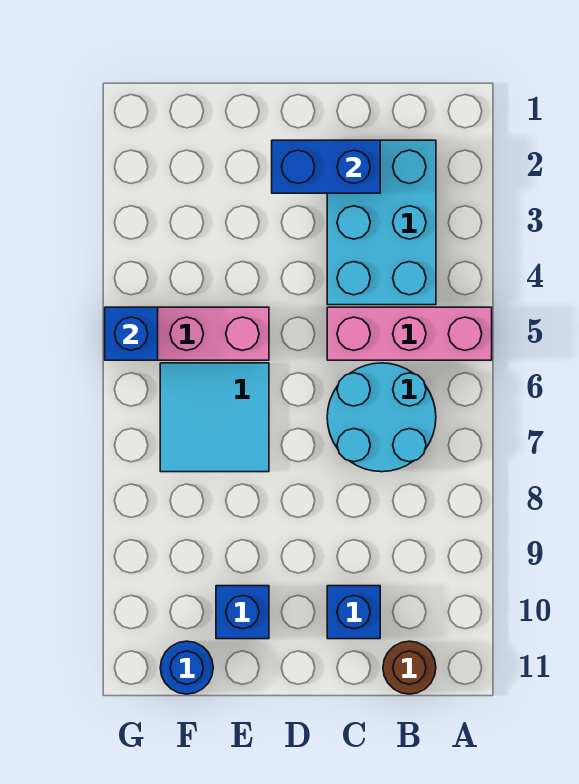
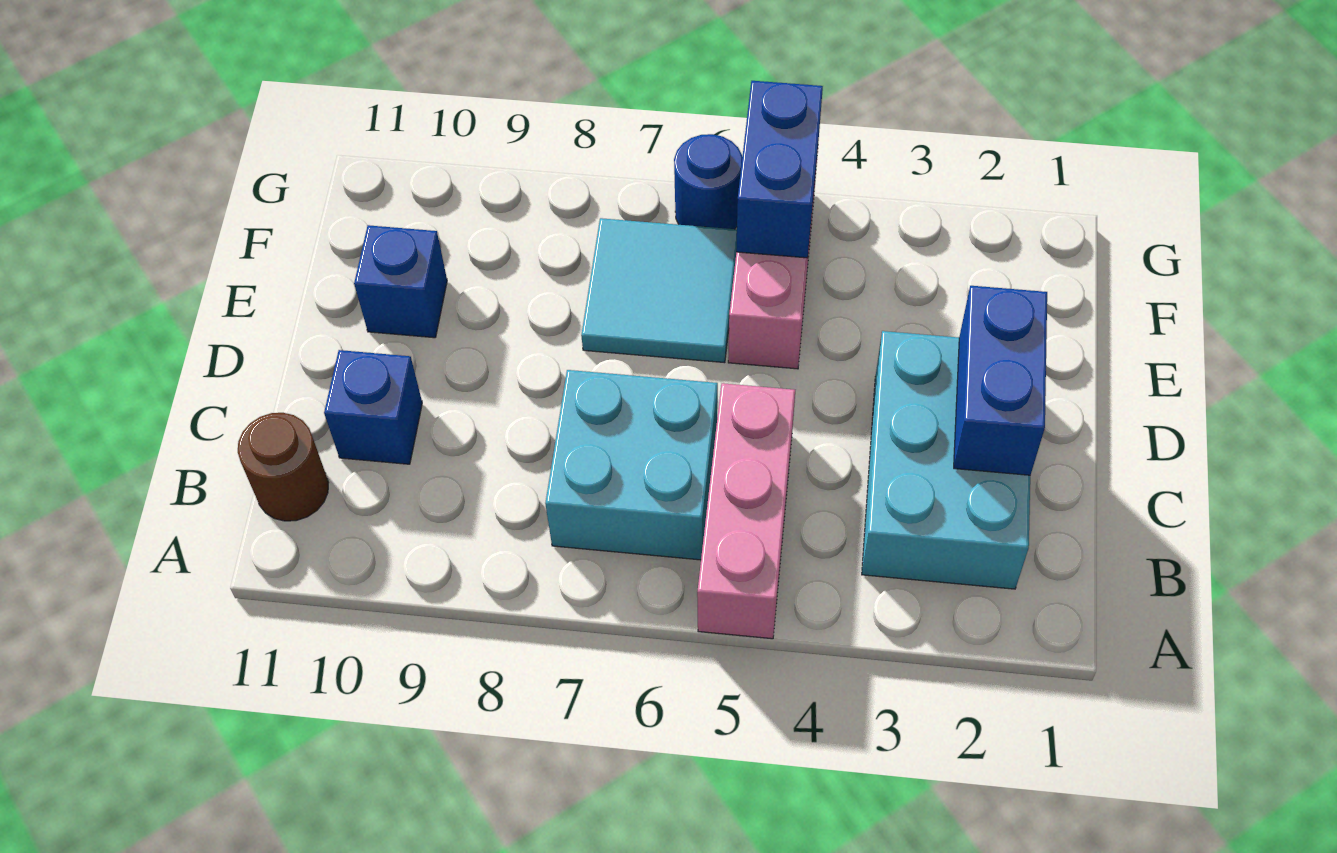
cyan brick B2:C4 level 1 -> cyan brick B2:D3 level 1
cyan round brick B6:C7 level 1 -> cyan brick B6:C7 level 1
blue round brick F11 level 1 -> blue round brick G6 level 1
blue brick G5 level 2 -> blue brick F5:G5 level 2

